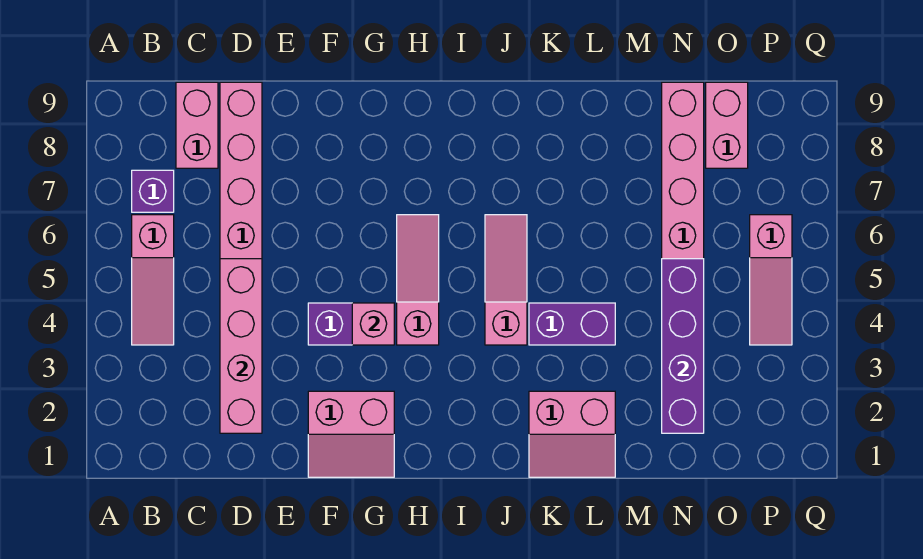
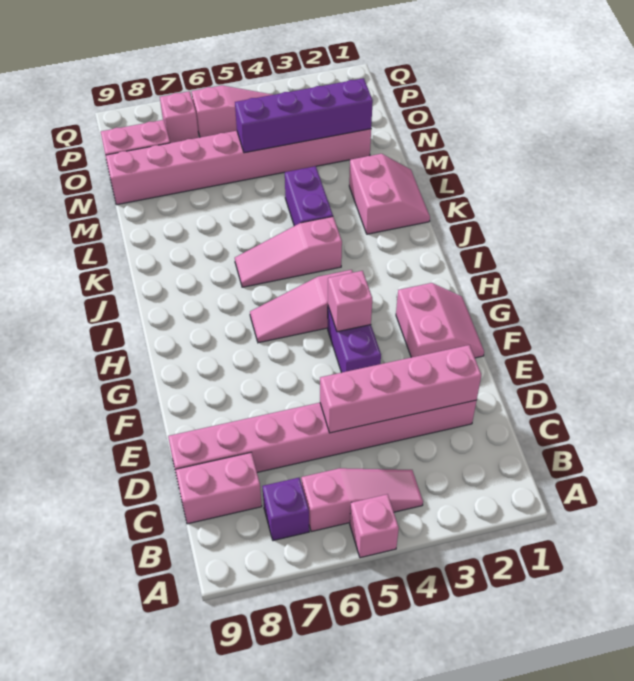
none -> pink brick A5 level 1
none -> pink brick P7 level 1

